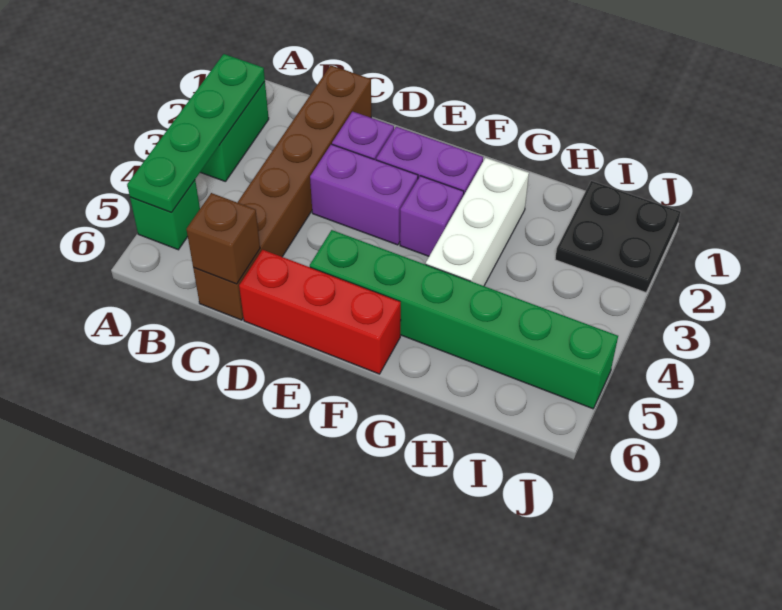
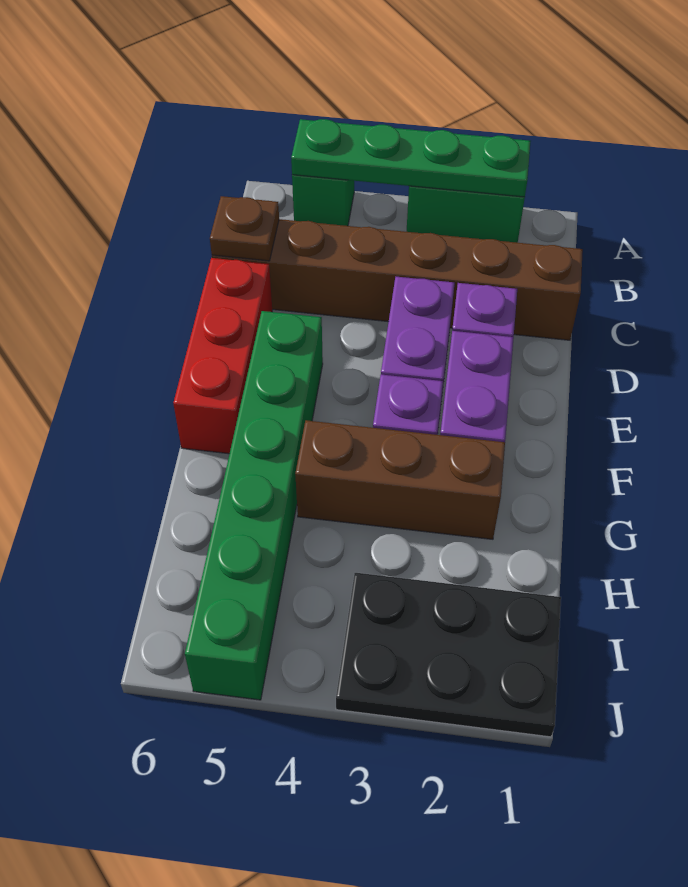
brown brick C6 level 2 -> brown plate C6 level 2
white brick G2:G4 level 1 -> brown brick G2:G4 level 1
black plate I1:J2 level 1 -> black plate I1:J3 level 1

